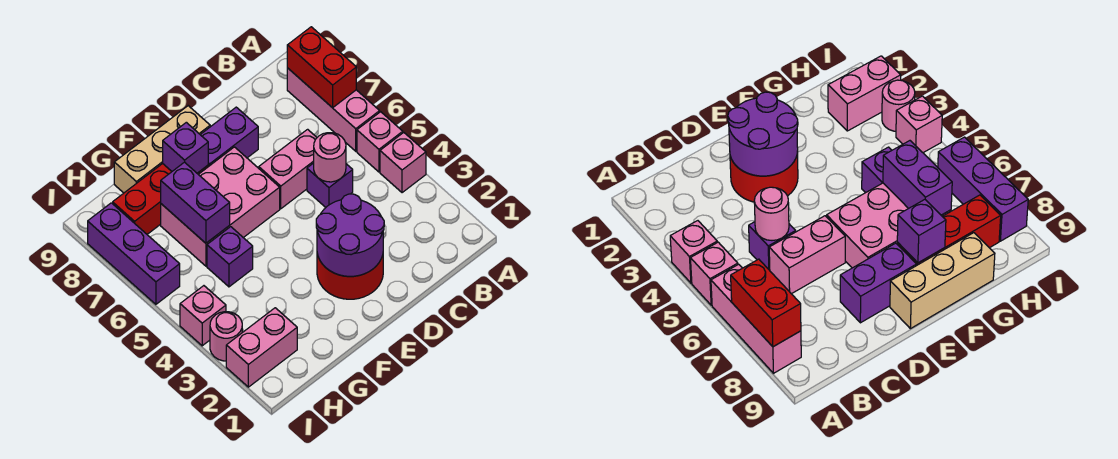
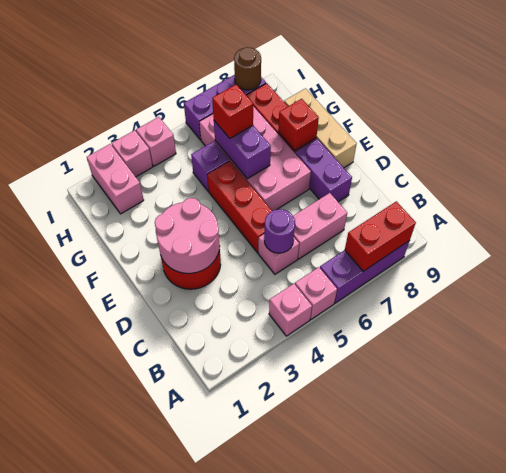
pink brick A6:A8 level 1 -> purple brick A6:A8 level 1
purple brick C5 level 1 -> pink brick C5 level 1
pink round brick C5 level 2 -> purple round brick C5 level 2
pink brick C6:D6 level 1 -> pink brick C6:C7 level 1
purple round brick D2:E3 level 2 -> pink round brick D2:E3 level 2
none -> red brick D5:F5 level 1
pink brick E6:G7 level 1 -> pink brick E6:H7 level 1
purple brick F8 level 2 -> red brick F8 level 2
purple brick G6:G7 level 2 -> purple brick F6:G6 level 2
none -> red brick G6 level 3
pink round brick I3 level 1 -> pink brick I3 level 1
none -> brown round brick I8 level 2

